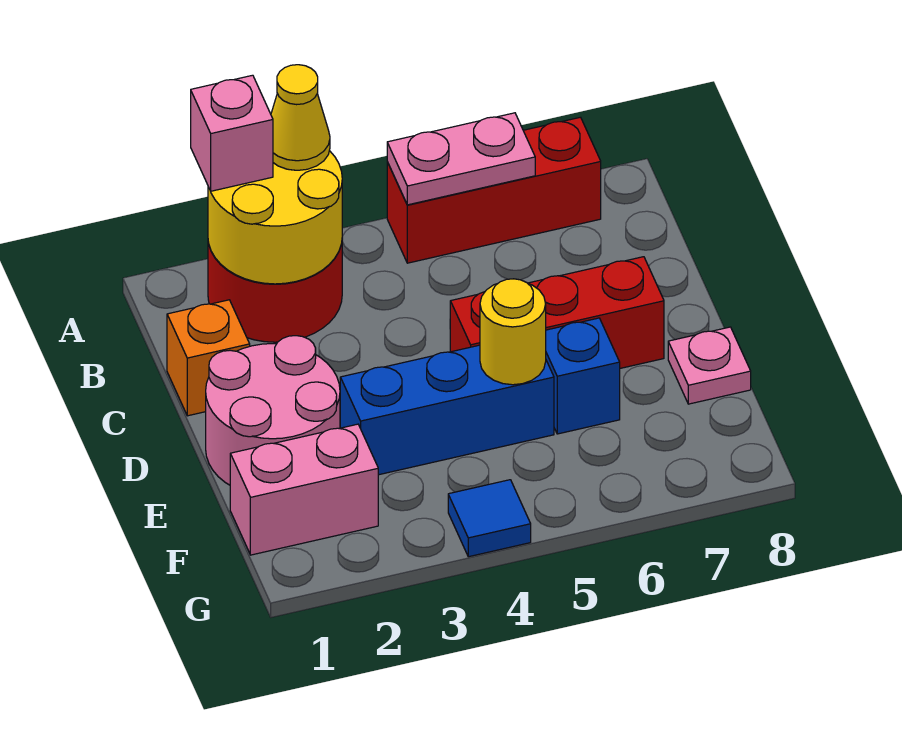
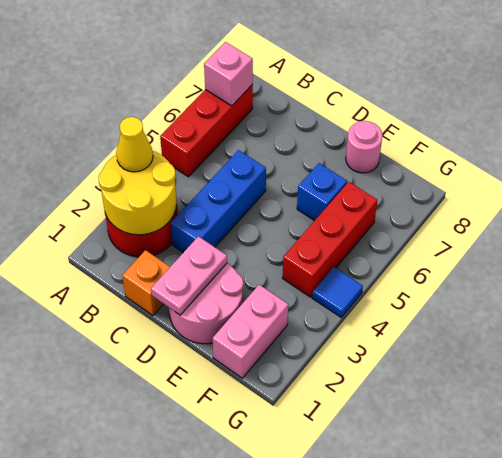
pink brick A2 level 3 -> pink brick A7 level 2
pink plate A5:A6 level 2 -> pink plate D1:D2 level 2
red brick D5:D7 level 1 -> red brick F4:F6 level 1
blue brick E3:E5 level 1 -> blue brick C3:C5 level 1
yellow round brick E5 level 2 -> none
pink plate E8 level 1 -> pink round brick E8 level 1

